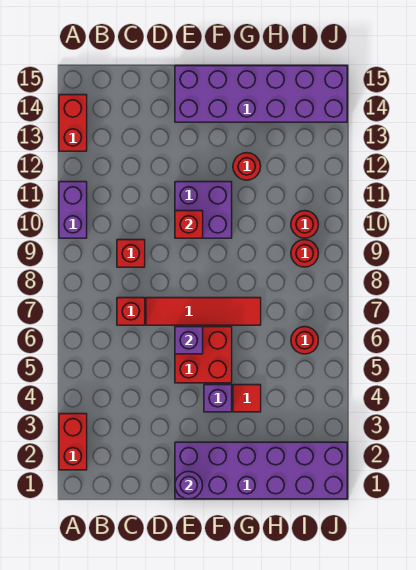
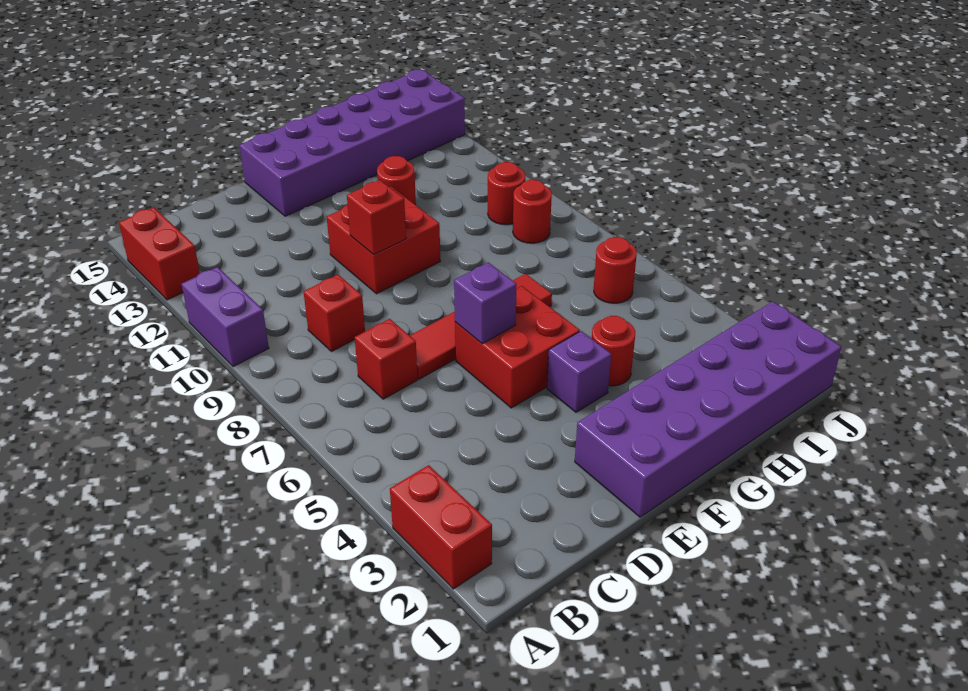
purple round brick E1 level 2 -> none
purple brick E10:F11 level 1 -> red brick E10:F11 level 1
red tile G4 level 1 -> red round brick G4 level 1

